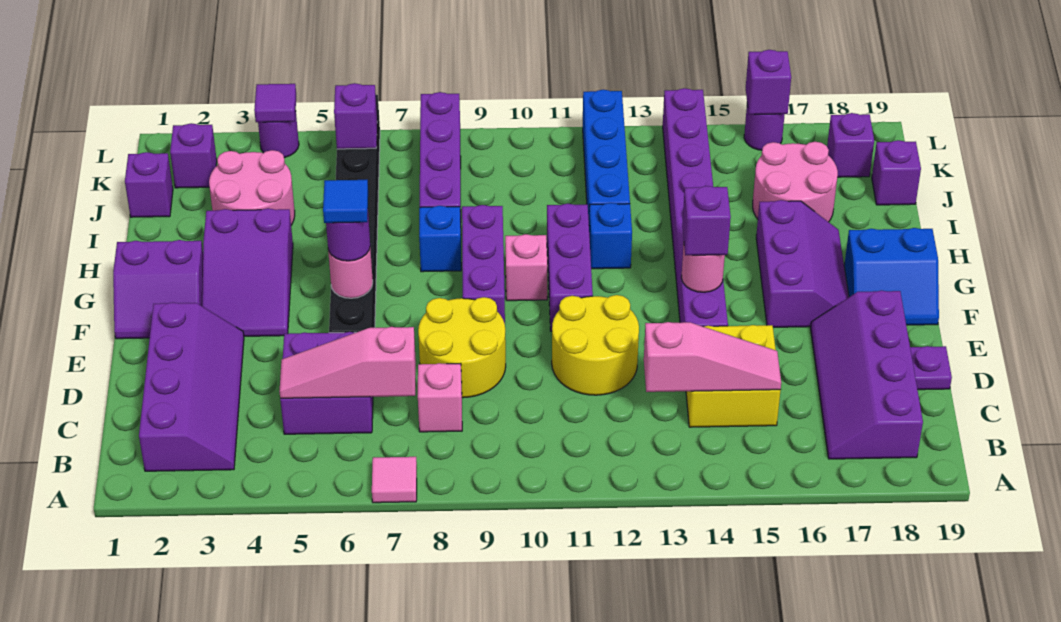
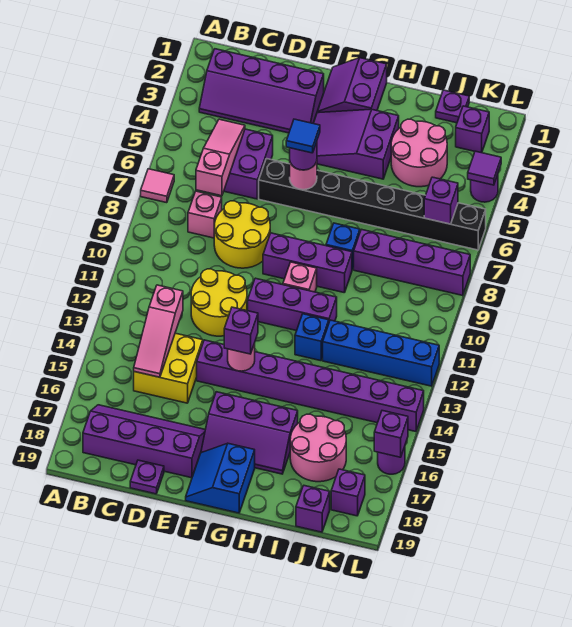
purple brick J1 level 1 -> purple plate J1 level 1

